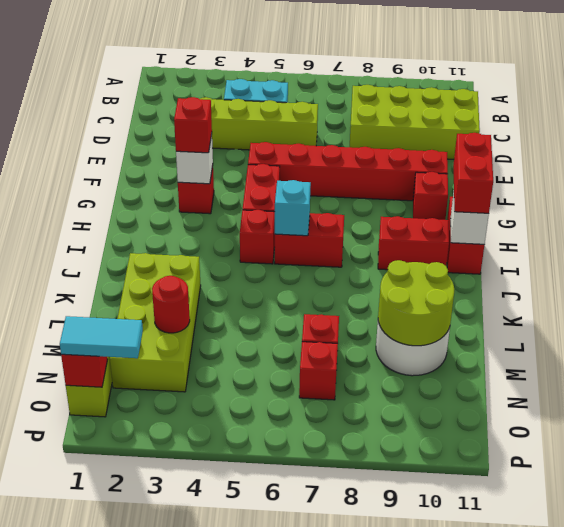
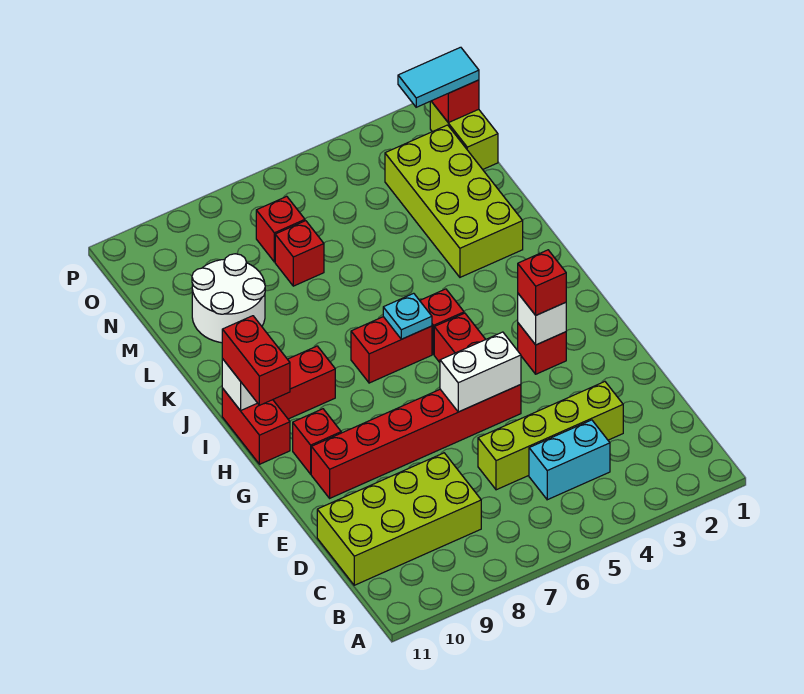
none -> white brick F5:F6 level 2
cyan brick I6 level 2 -> cyan plate I6 level 2
lime round brick L9:M10 level 2 -> none
red round brick M3 level 2 -> none

